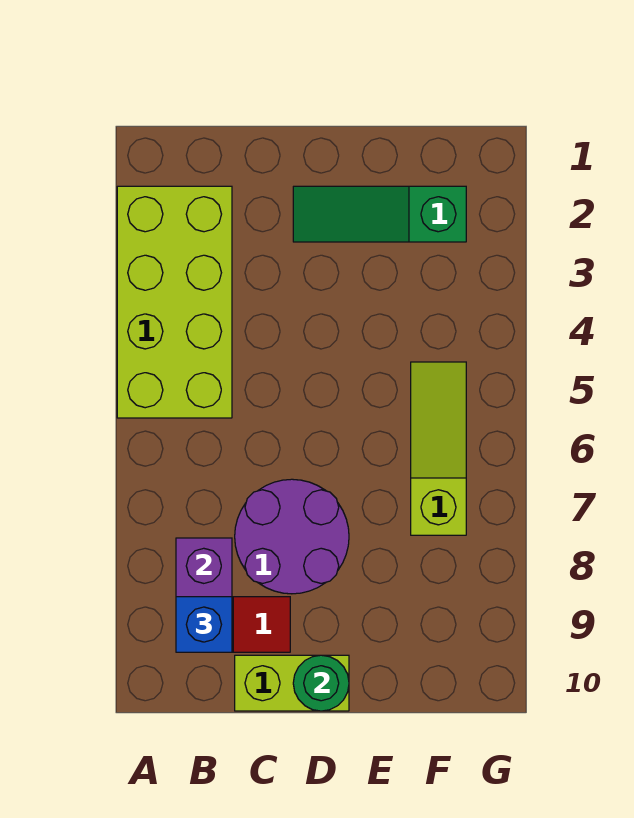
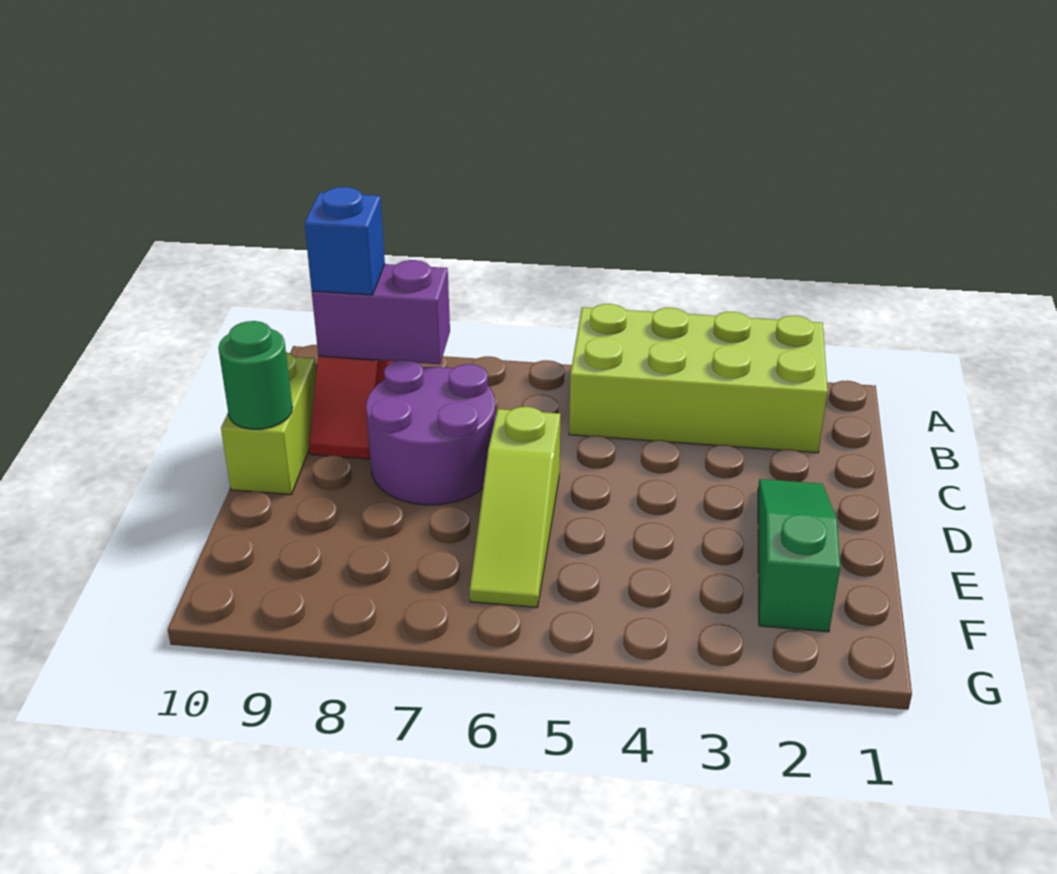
lime slope F5:F7 level 1 top 7 -> lime slope D6:F6 level 1 top D

